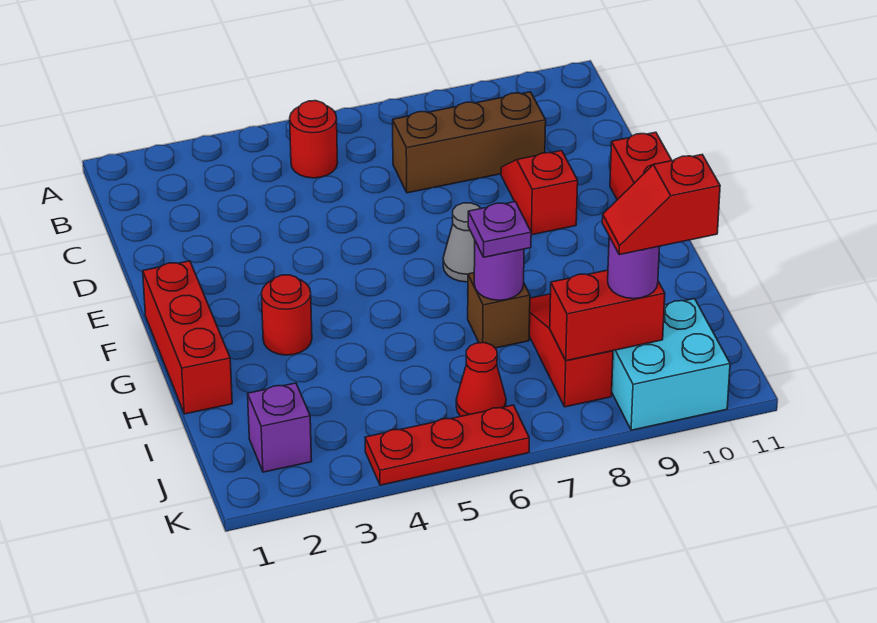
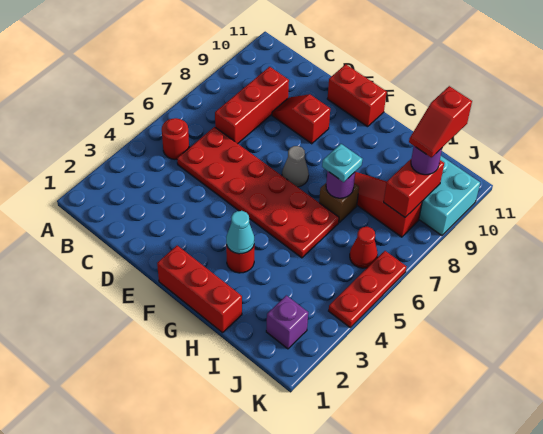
none -> red plate C5:H6 level 1
brown brick C7:C9 level 1 -> red brick C7:C9 level 1
none -> cyan cone G3 level 2
purple plate H7 level 3 -> cyan plate H7 level 3

